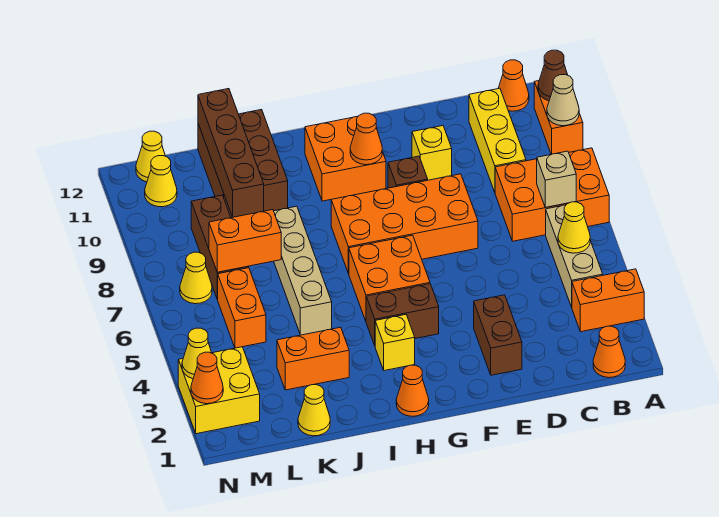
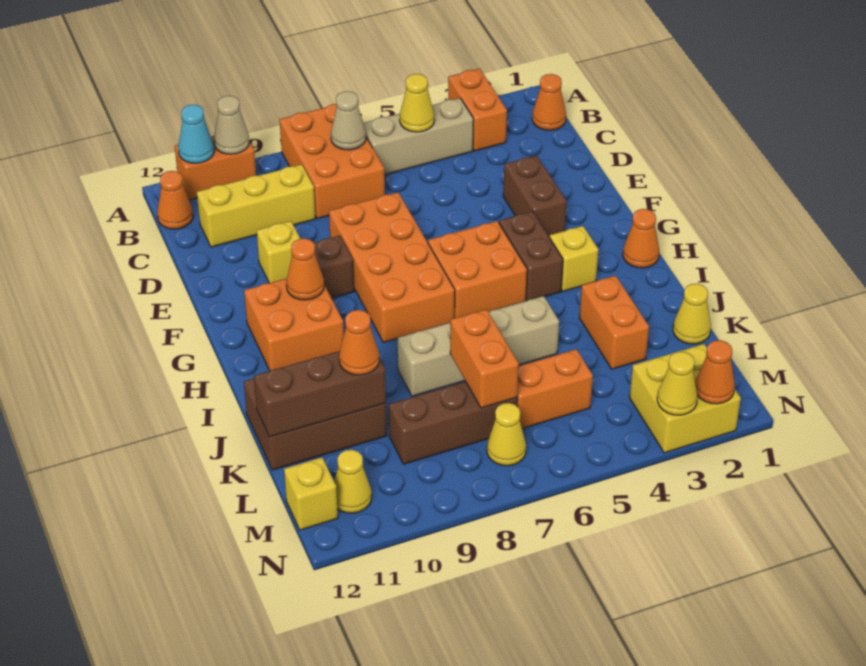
brown cone A11 level 2 -> cyan cone A11 level 2
tan brick B7 level 2 -> tan cone B7 level 2
brown brick E2:E3 level 1 -> brown brick E3:F3 level 1
brown brick K9:K12 level 2 -> brown brick K10:K12 level 2
none -> orange cone K10 level 3
yellow cone M12 level 1 -> yellow brick M12 level 1

